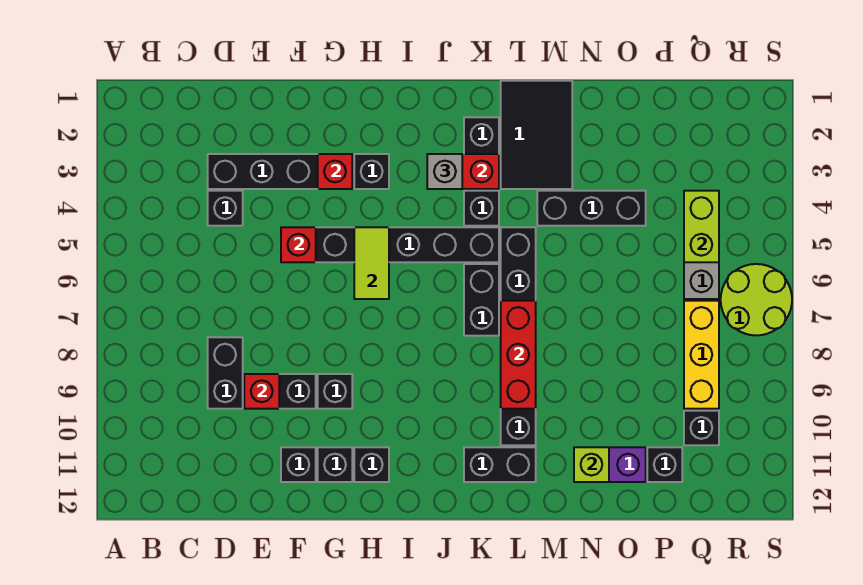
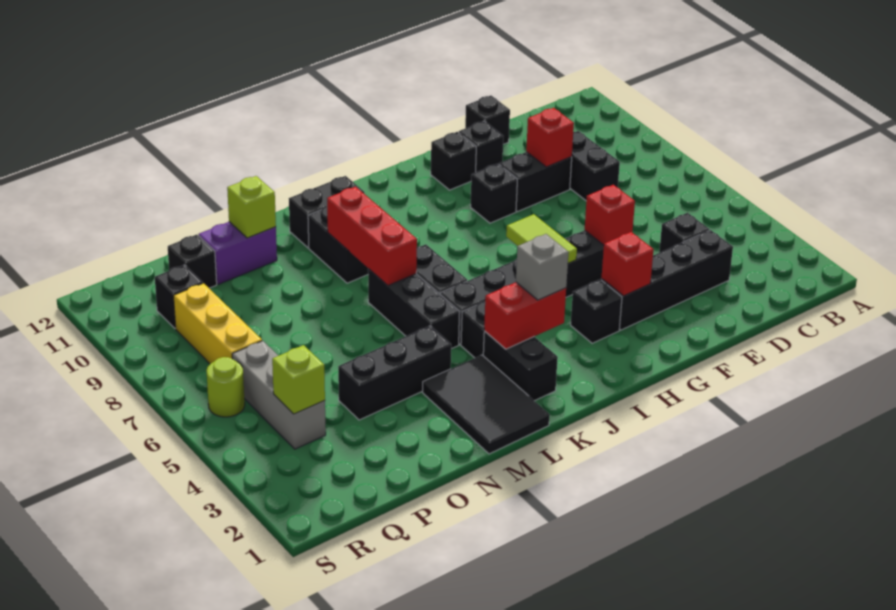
black brick H11 level 1 -> black brick E12 level 1
lime brick Q4:Q5 level 2 -> lime brick Q4 level 2
lime round brick R6:S7 level 1 -> lime round brick R6 level 1

